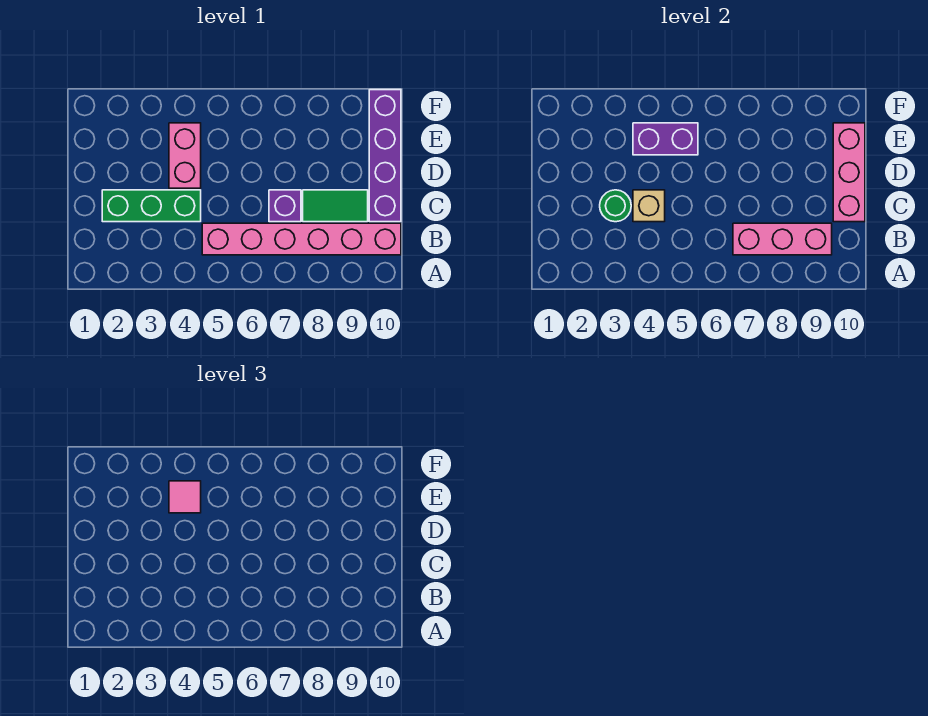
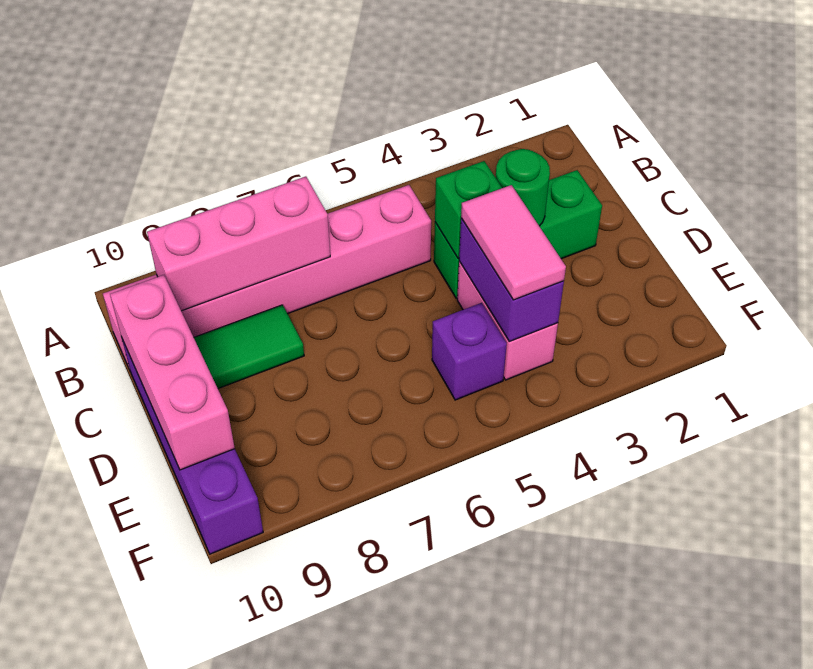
tan brick C4 level 2 -> green brick C4 level 2
purple brick C7 level 1 -> purple brick E5 level 1
purple brick E4:E5 level 2 -> purple brick D4:E4 level 2
pink tile E4 level 3 -> pink tile D4:E4 level 3

